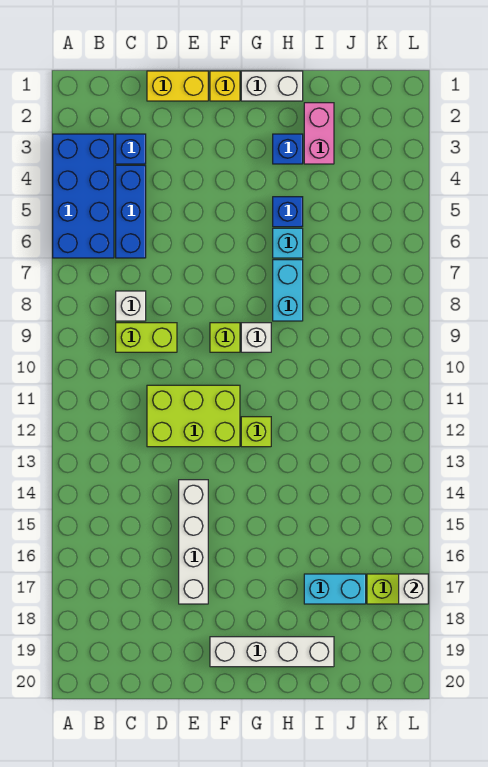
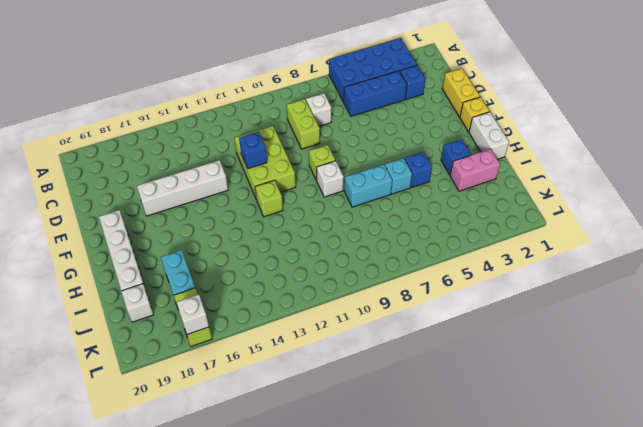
none -> blue brick E12 level 2
none -> white brick J19 level 1

